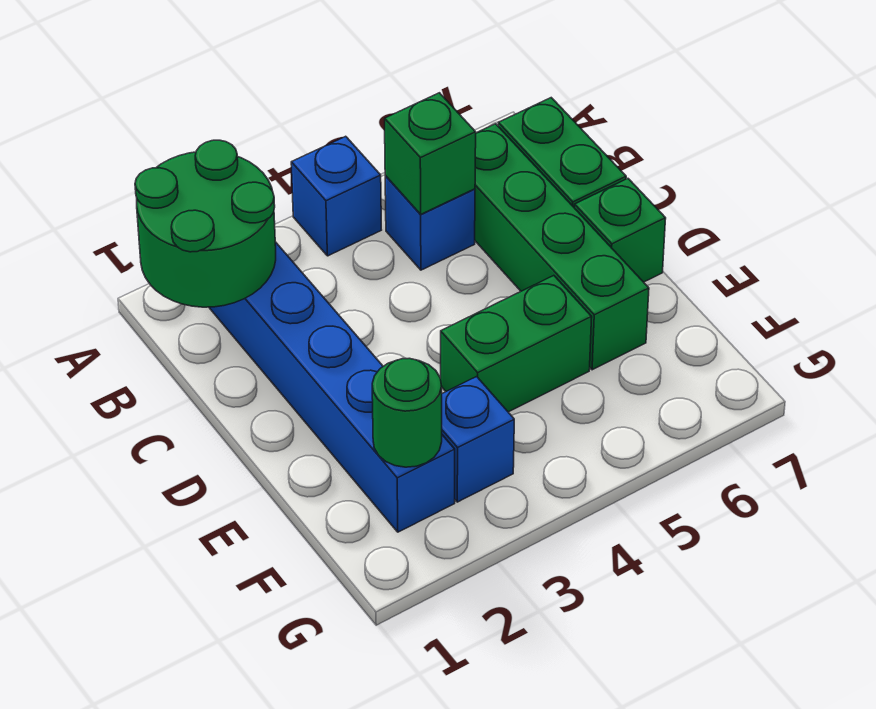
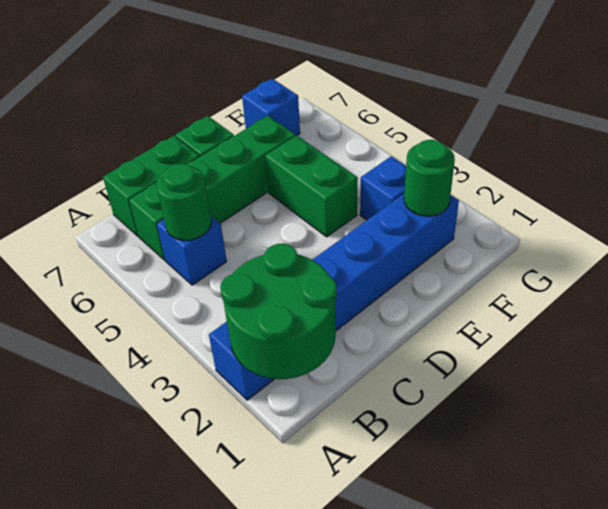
blue brick A4 level 1 -> blue brick F7 level 1
green brick B5 level 2 -> green round brick B5 level 2

